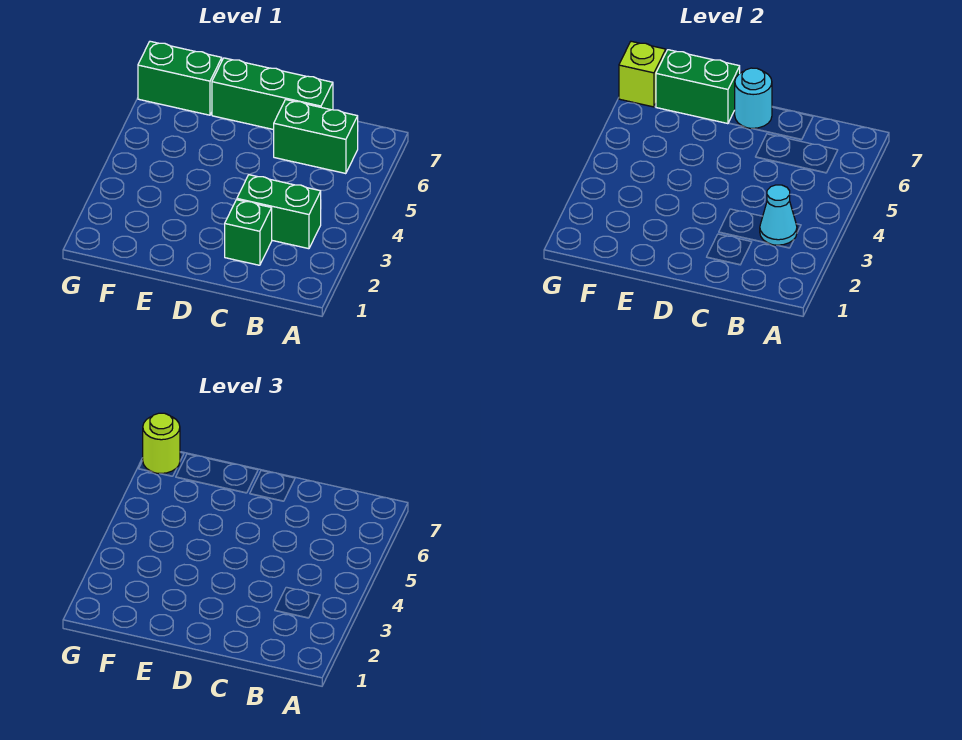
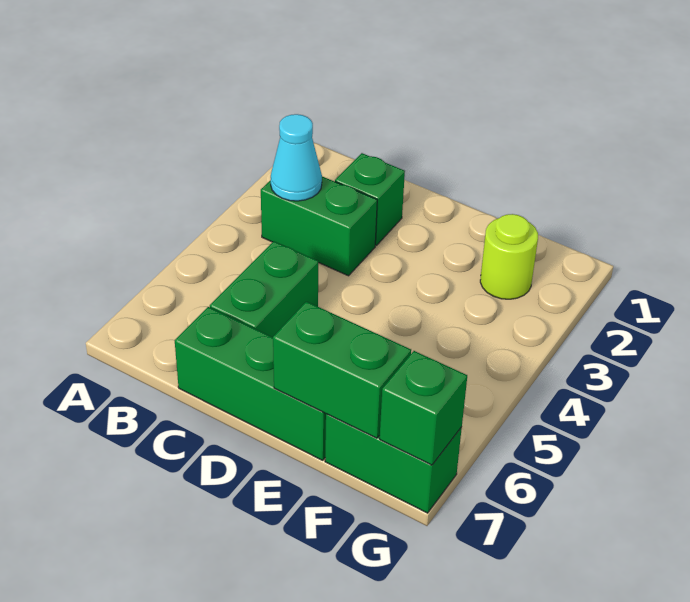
green brick B6:C6 level 1 -> green brick C5:C6 level 1
cyan round brick D7 level 2 -> none
lime brick G7 level 2 -> green brick G7 level 2
lime round brick G7 level 3 -> lime round brick F2 level 1

